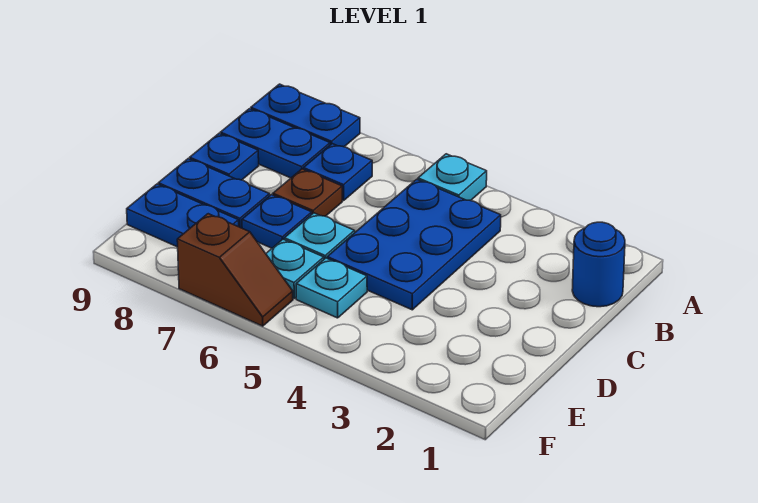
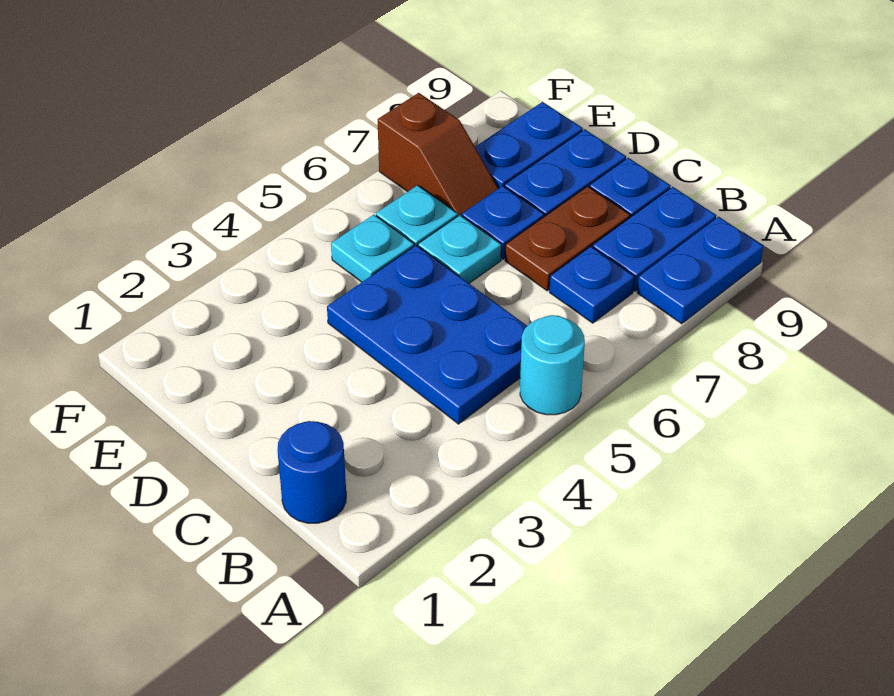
cyan plate A5 level 1 -> cyan round brick A5 level 1
brown plate C7 level 1 -> brown plate C7:C8 level 1
brown slope F6:F7 level 1 top 7 -> brown slope E7:F7 level 1 top F

